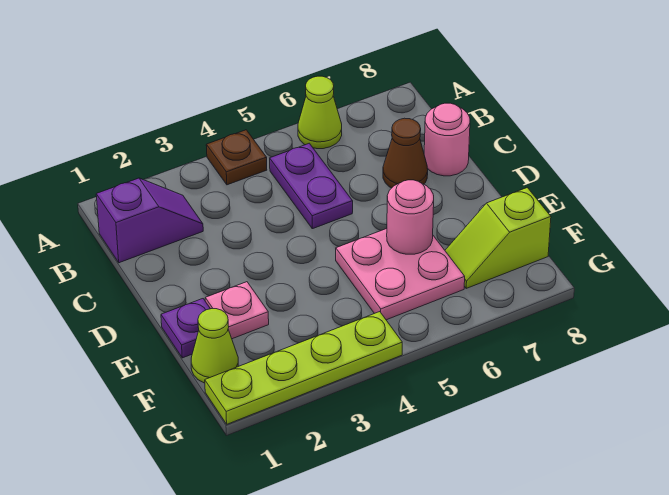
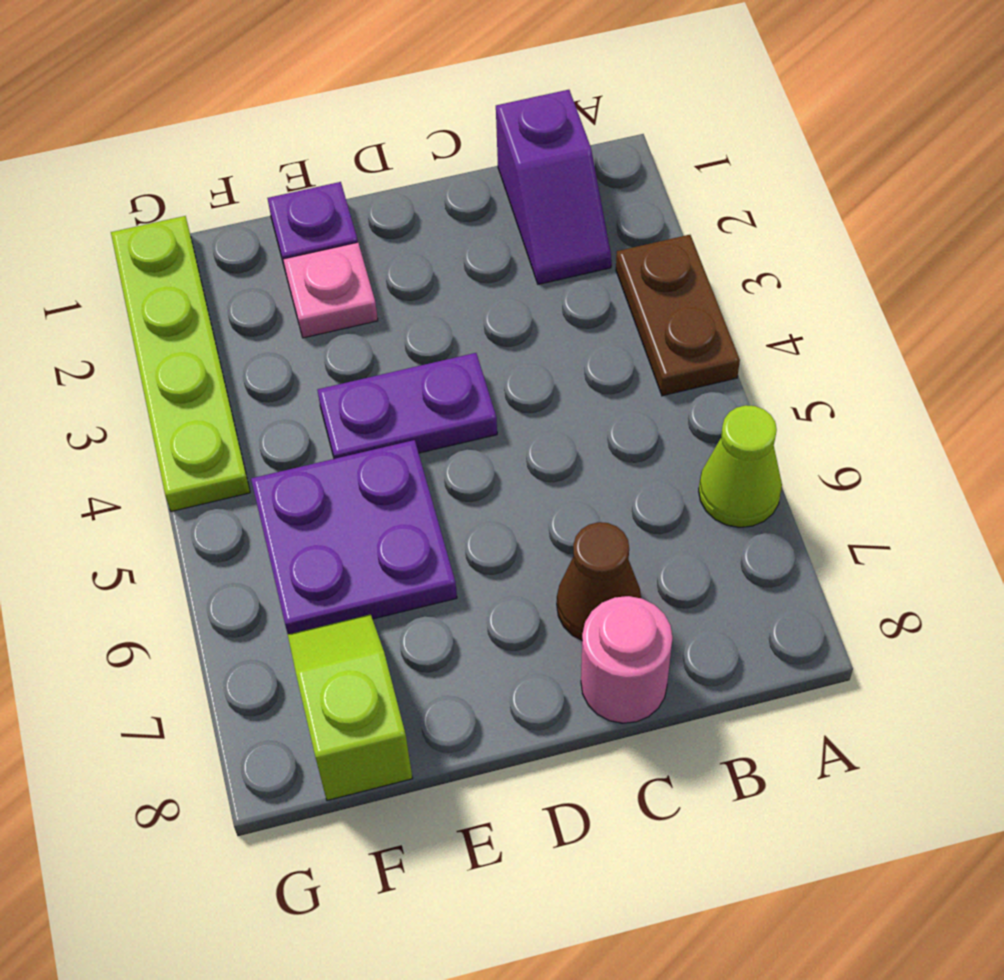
brown plate A4 level 1 -> brown plate A3:A4 level 1
purple plate B5:C5 level 1 -> purple plate D4:E4 level 1
pink plate E5:F6 level 1 -> purple plate E5:F6 level 1
pink round brick E6 level 2 -> none
lime cone F1 level 1 -> none

